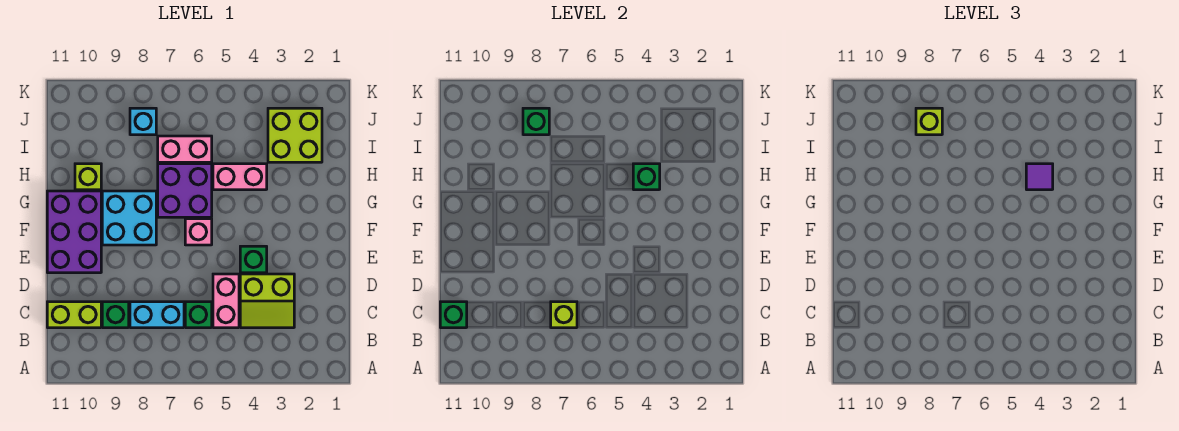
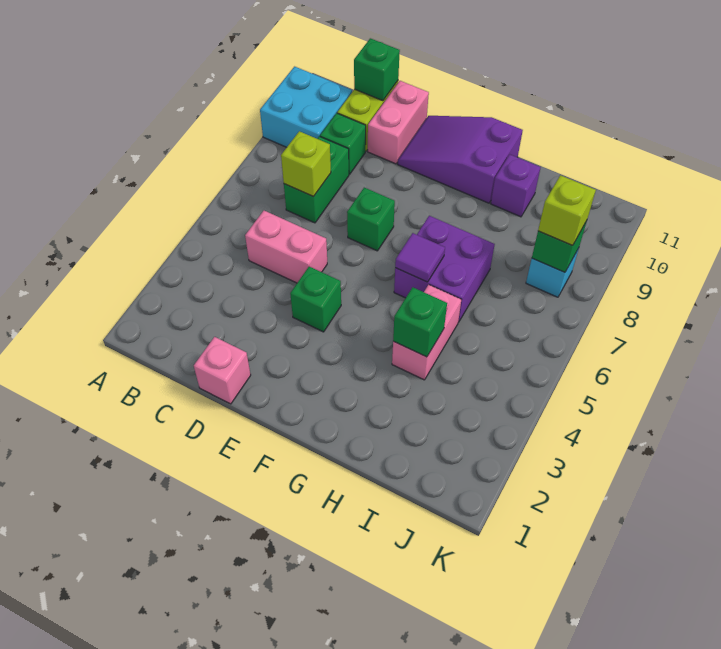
lime slope C3:D4 level 1 top D -> none
green brick C6 level 1 -> green brick E7 level 1
cyan brick C7:C8 level 1 -> green brick C7:C8 level 1
purple brick E10:G11 level 1 -> purple slope E10:G11 level 1 top G
pink brick F6 level 1 -> pink brick D1 level 1
cyan brick F8:G9 level 1 -> cyan brick A9:B10 level 1
purple tile H4 level 3 -> purple tile G6 level 2
lime brick H10 level 1 -> purple brick H10 level 1
lime brick I2:J3 level 1 -> none
pink brick I6:I7 level 1 -> pink brick D10:D11 level 1

